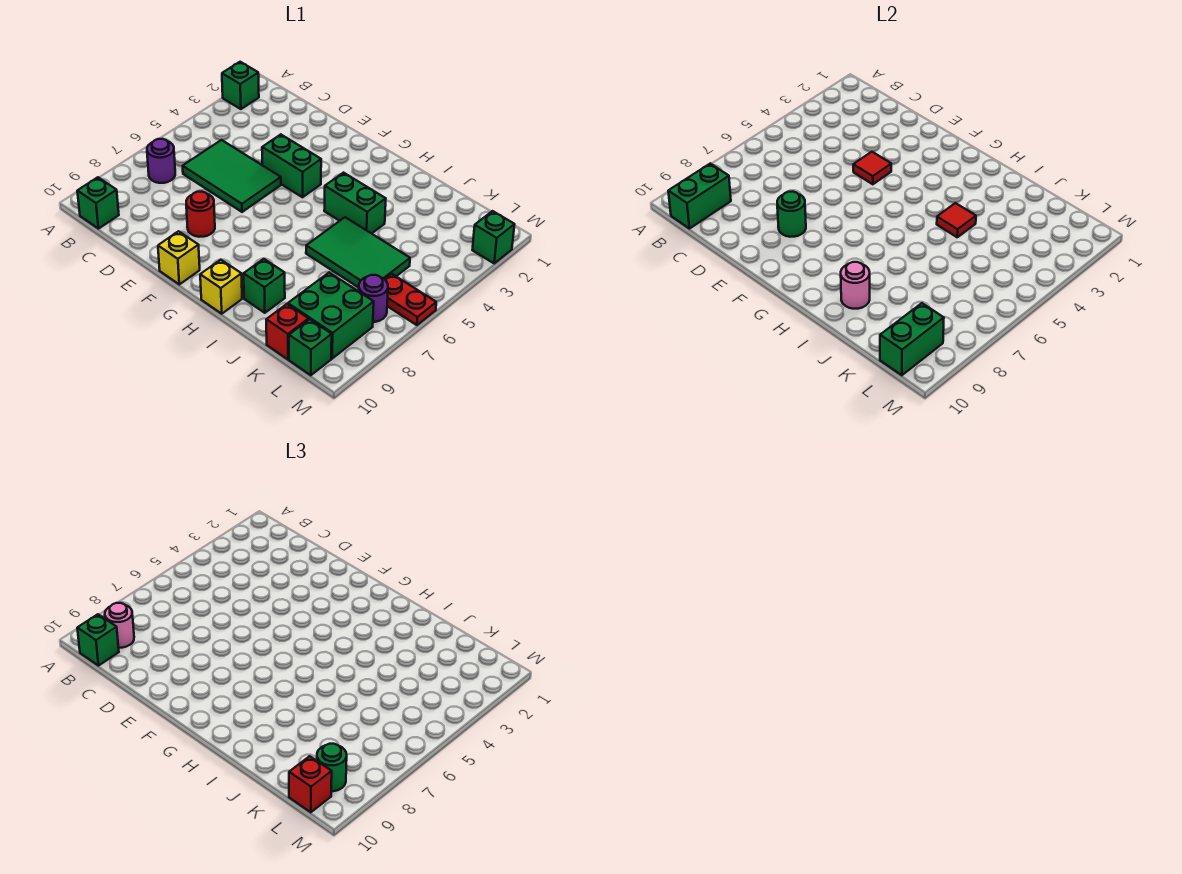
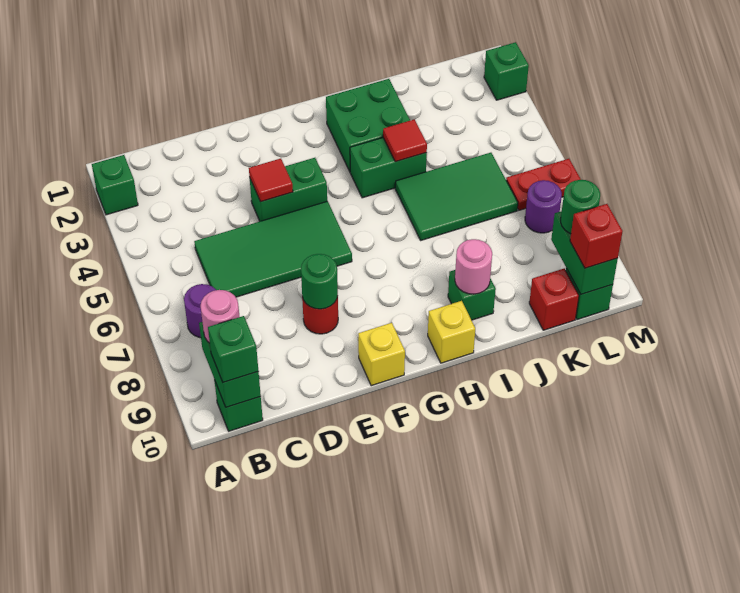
green tile C5:E6 level 1 -> green tile C5:F6 level 1
green brick K8:L9 level 1 -> green brick H2:I3 level 1

